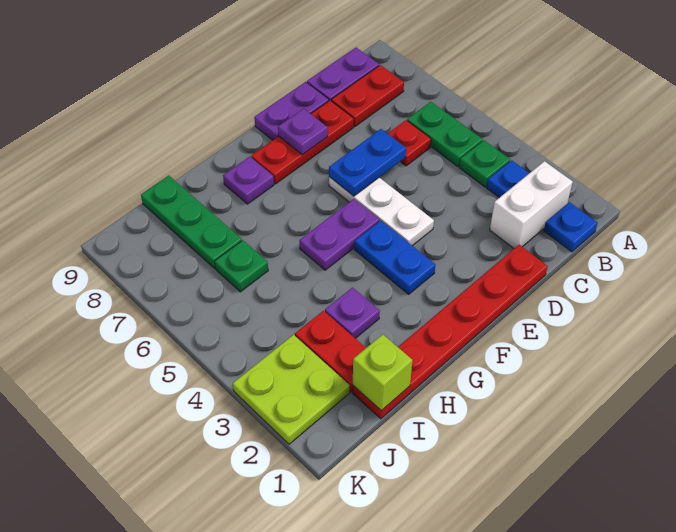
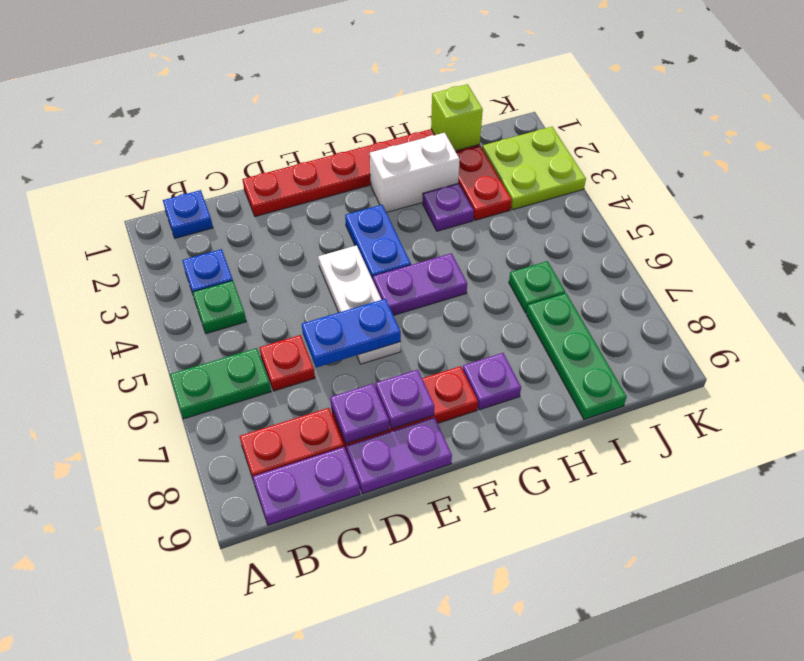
white brick B2:C2 level 1 -> white brick G2:H2 level 1
green plate B5:B6 level 1 -> green plate A6:B6 level 1
none -> purple plate D8 level 2

